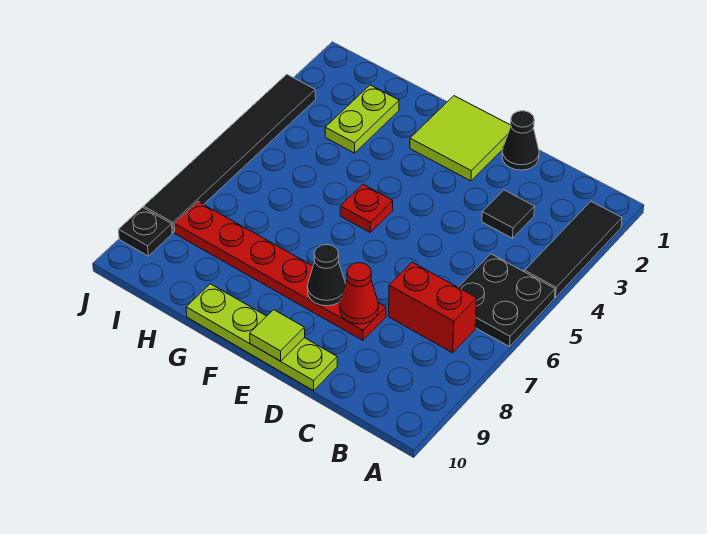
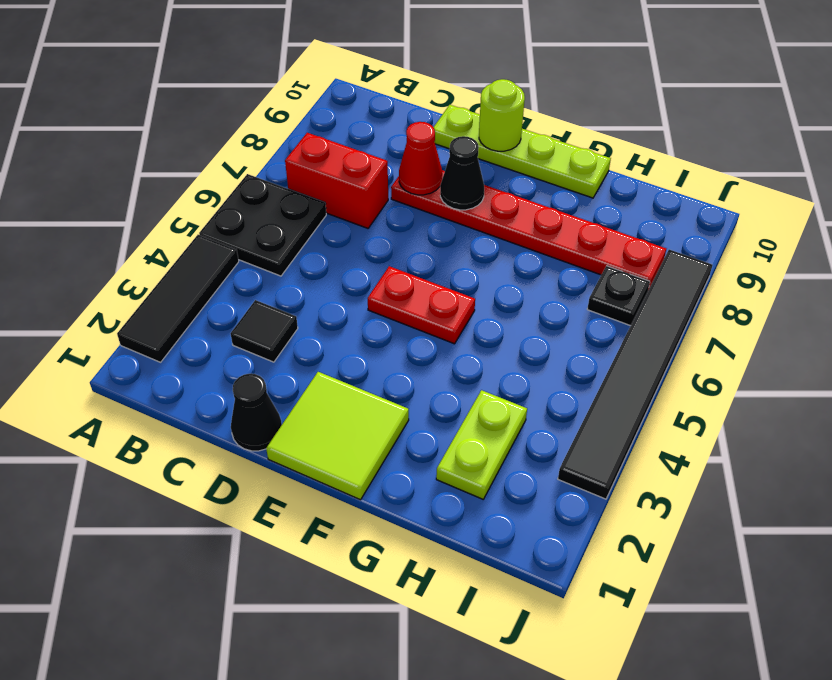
lime tile E10 level 2 -> lime round brick E10 level 2
red plate F5 level 1 -> red plate E5:F5 level 1
black plate J9 level 1 -> black plate I7 level 1

